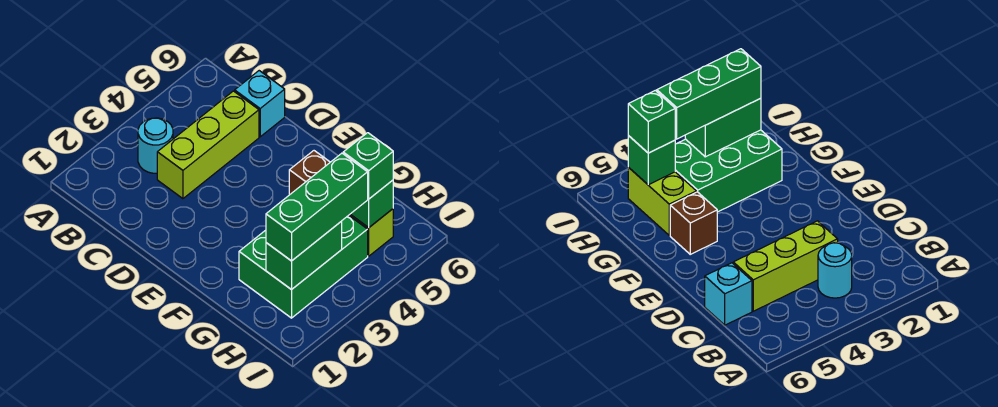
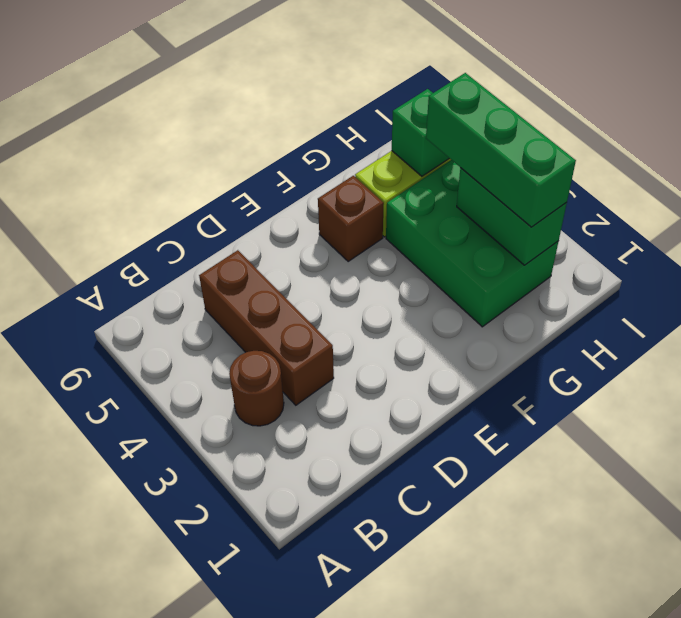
cyan round brick B3 level 1 -> brown round brick B3 level 1
lime brick C3:C5 level 1 -> brown brick C3:C5 level 1
cyan brick C6 level 1 -> none
green brick H5 level 3 -> none

